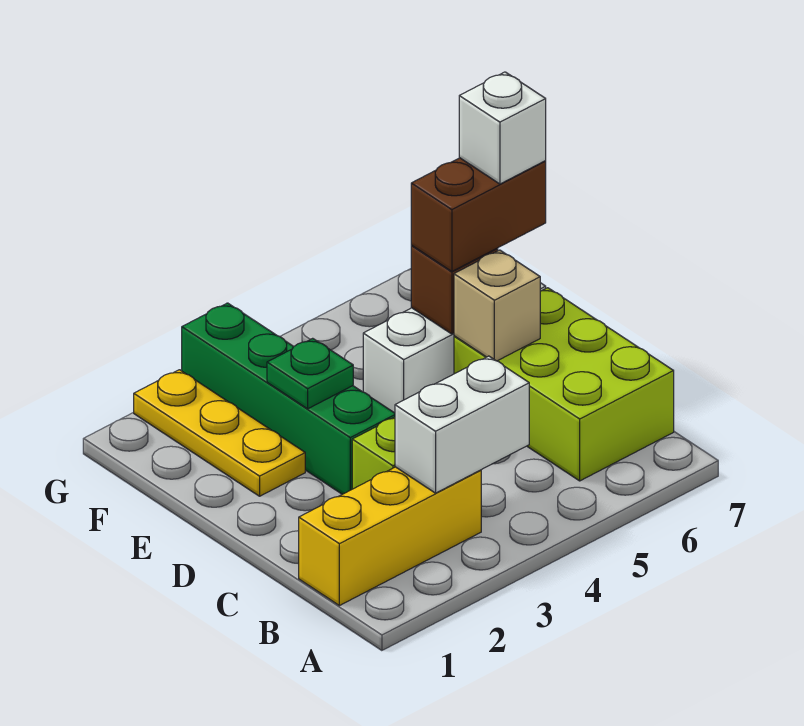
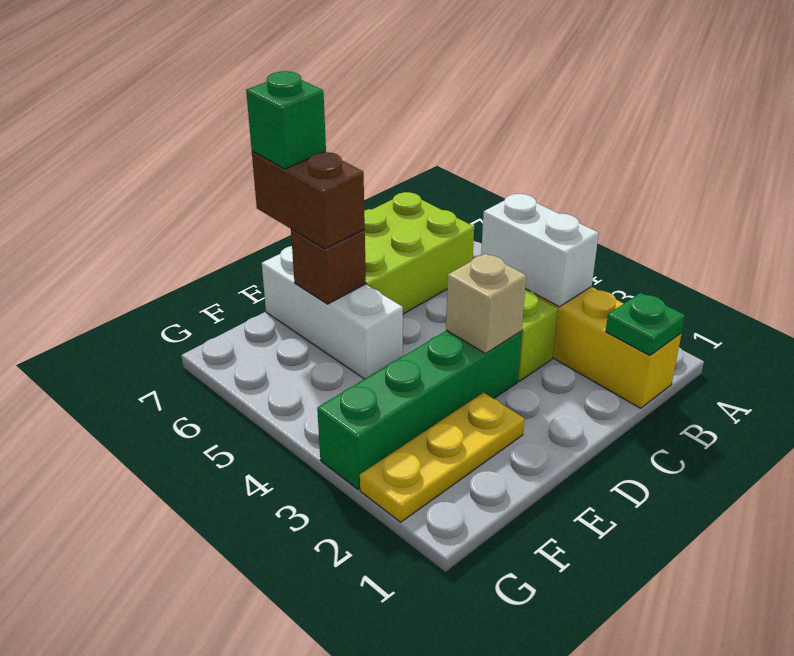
tan brick D6 level 2 -> tan brick D3 level 2
green plate E3 level 2 -> green plate B1 level 2
white brick E7 level 4 -> green brick E7 level 4

